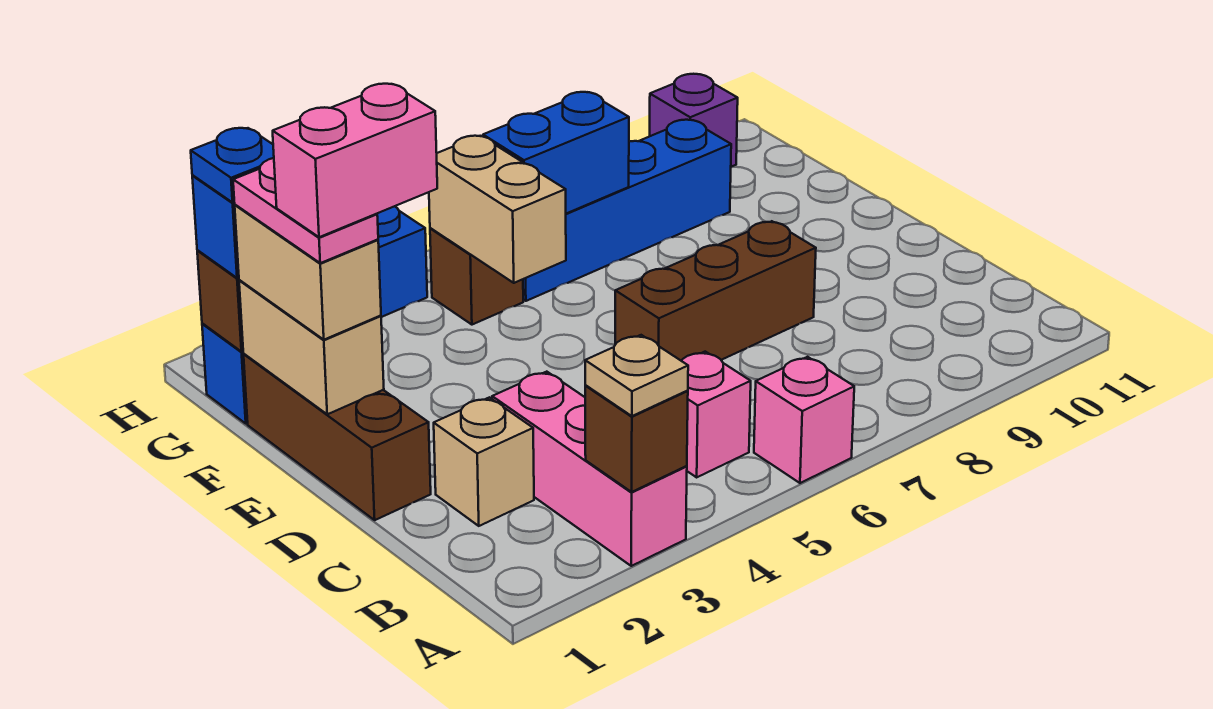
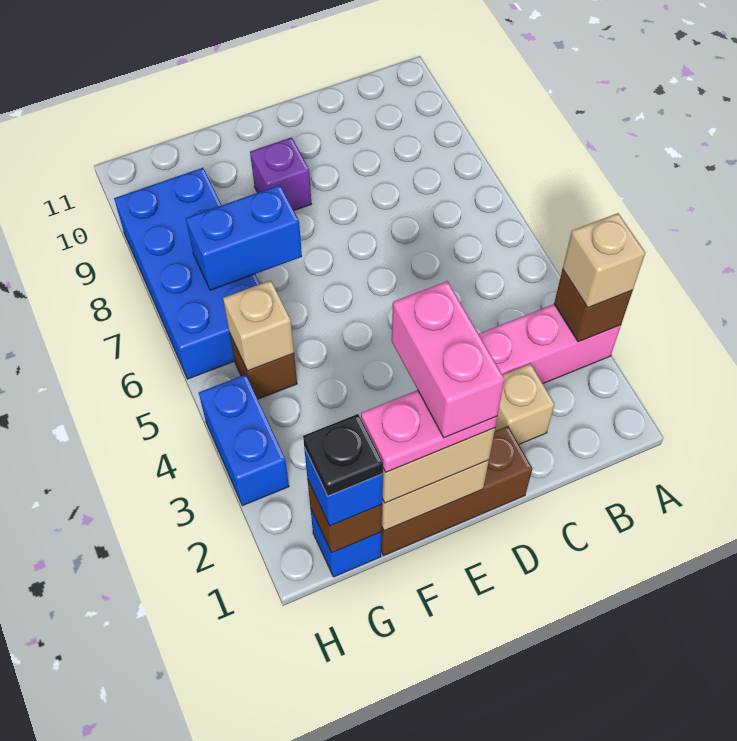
tan plate A3 level 3 -> tan brick A3 level 3
pink brick A6 level 1 -> none
pink brick B5 level 1 -> none
brown brick D6:D8 level 1 -> none
tan brick F5:G5 level 2 -> tan brick G5 level 2
blue plate G1 level 4 -> black plate G1 level 4
blue brick G6:G9 level 1 -> blue brick G6:H9 level 1
blue brick G6:G7 level 2 -> blue brick F7:G7 level 2
purple brick H10 level 1 -> purple brick E9 level 1

